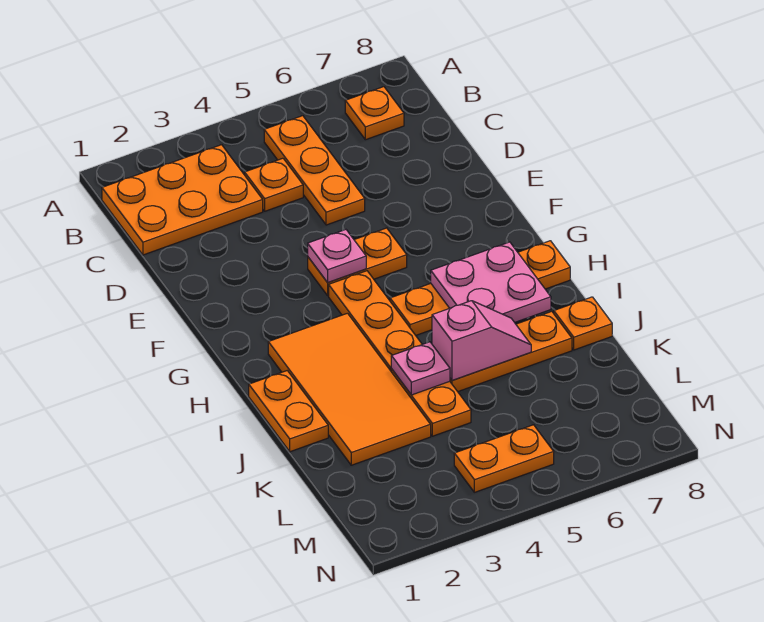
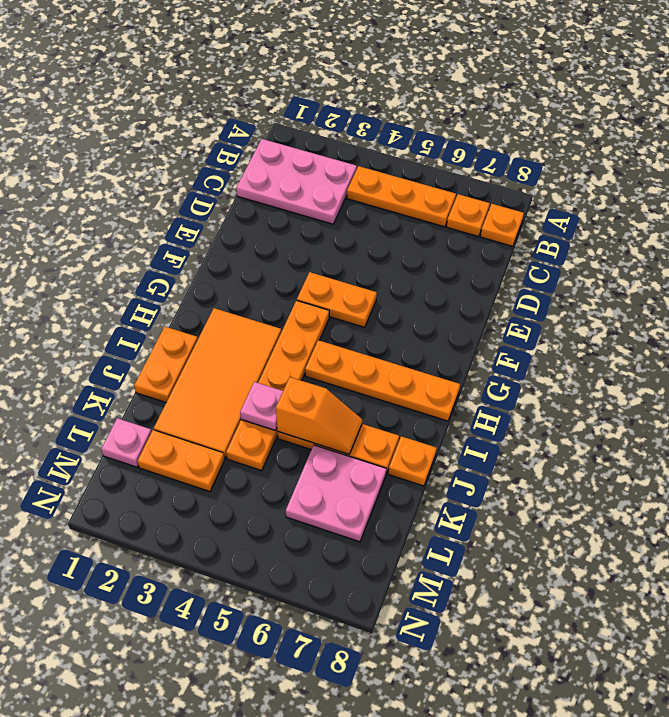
orange plate B1:C3 level 1 -> pink plate B1:C3 level 1
orange plate B5:D5 level 1 -> orange plate B4:B6 level 1
orange plate C4 level 1 -> orange plate B8 level 1
pink plate F4 level 2 -> pink plate L1 level 1
pink plate H6:I7 level 2 -> pink plate K6:L7 level 1
pink slope J5:J6 level 2 top 5 -> orange slope J5:J6 level 2 top 5
orange plate M4:M5 level 1 -> orange plate L2:L3 level 1

